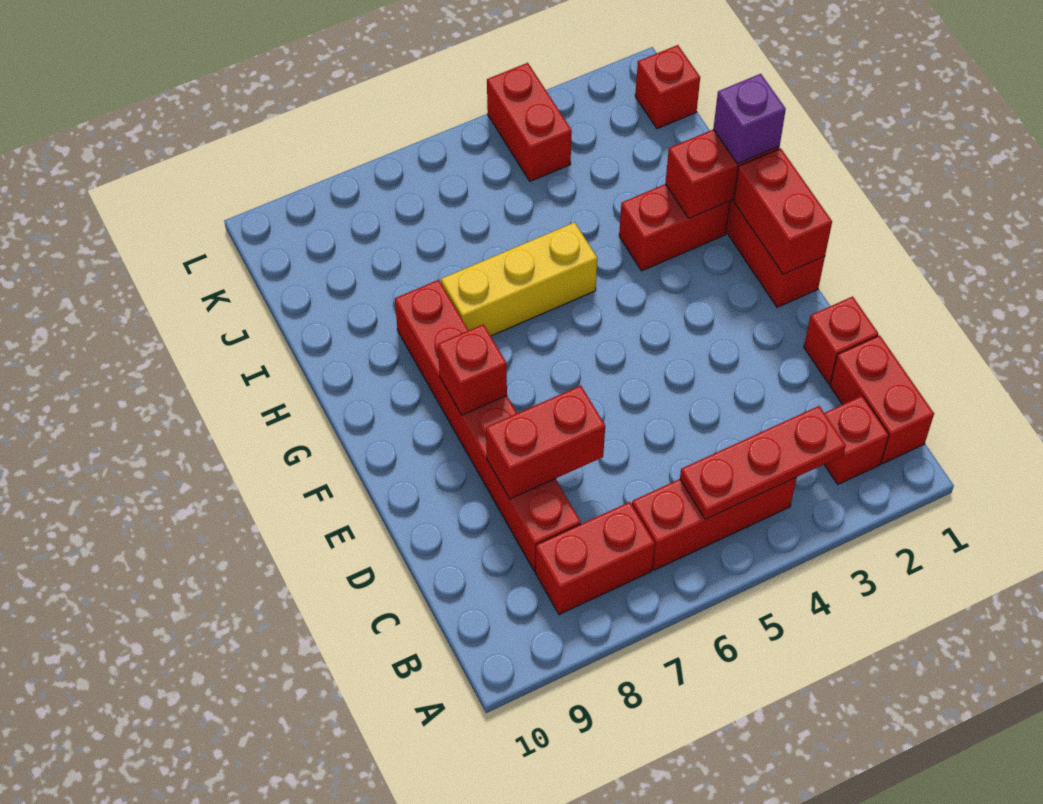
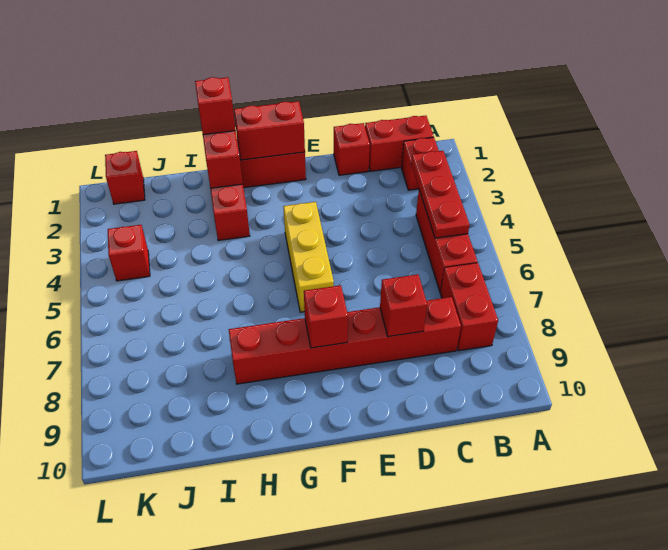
red brick D7:D8 level 2 -> red brick D8 level 2
purple brick H1 level 3 -> red brick H1 level 3
yellow brick H5:H7 level 1 -> yellow brick F4:F6 level 1
red brick K4:L4 level 1 -> red brick K4 level 1

